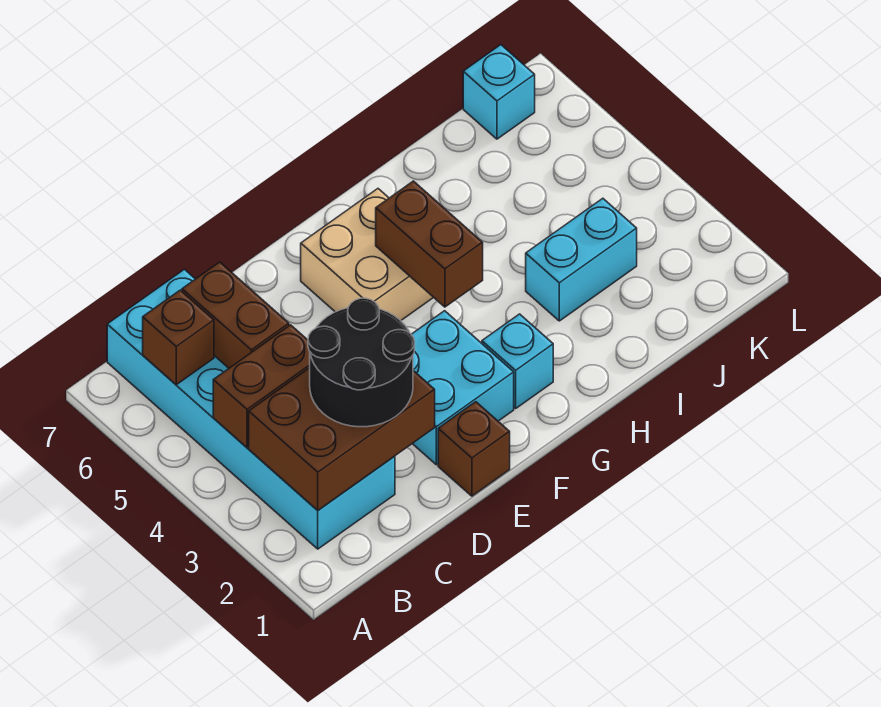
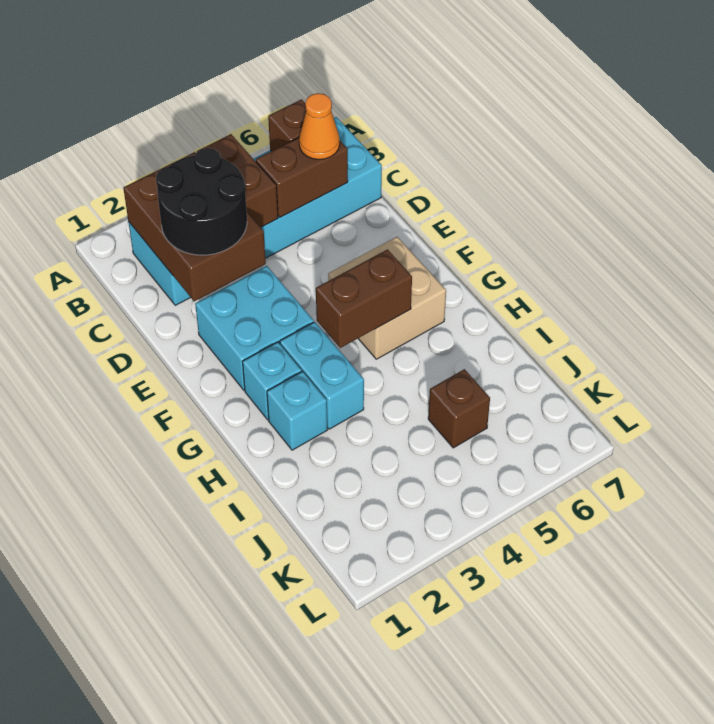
none -> orange cone C6 level 3
brown brick E1 level 1 -> brown brick J5 level 1
cyan brick I3:J3 level 1 -> cyan brick G3:H3 level 1
cyan brick K7 level 1 -> cyan brick H2 level 1

